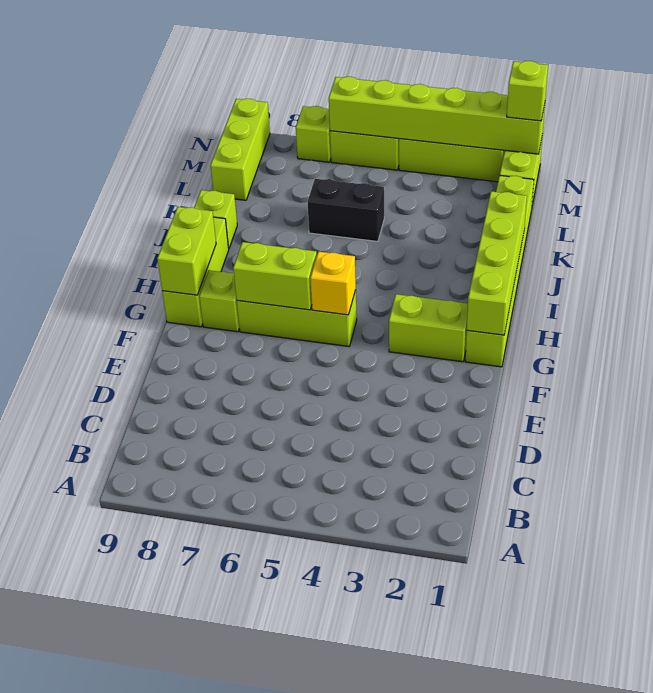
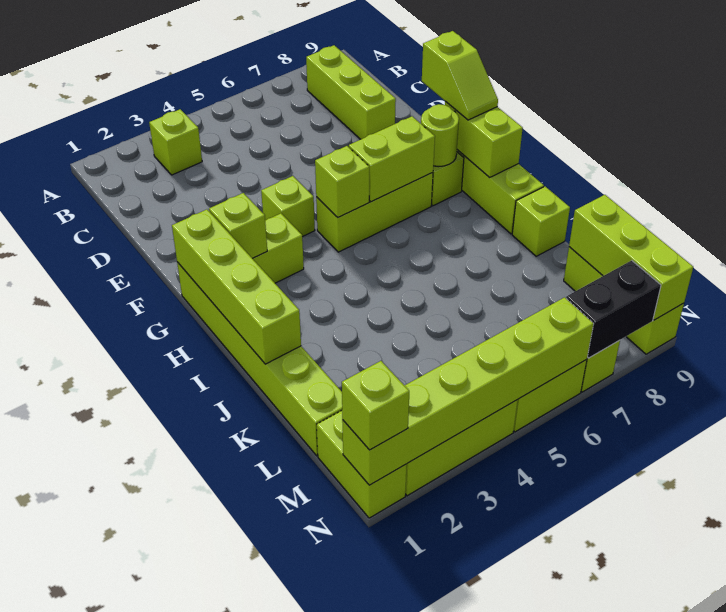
none -> lime brick B3 level 1
none -> lime brick B8:D8 level 1
none -> lime brick F4 level 1
none -> lime slope F9:G9 level 3 top F
none -> lime brick G2 level 2
yellow brick G5 level 2 -> lime brick G5 level 2
none -> lime round brick G8 level 2
black brick K5:K6 level 1 -> black brick N7:N8 level 2
none -> lime brick L9:N9 level 2

